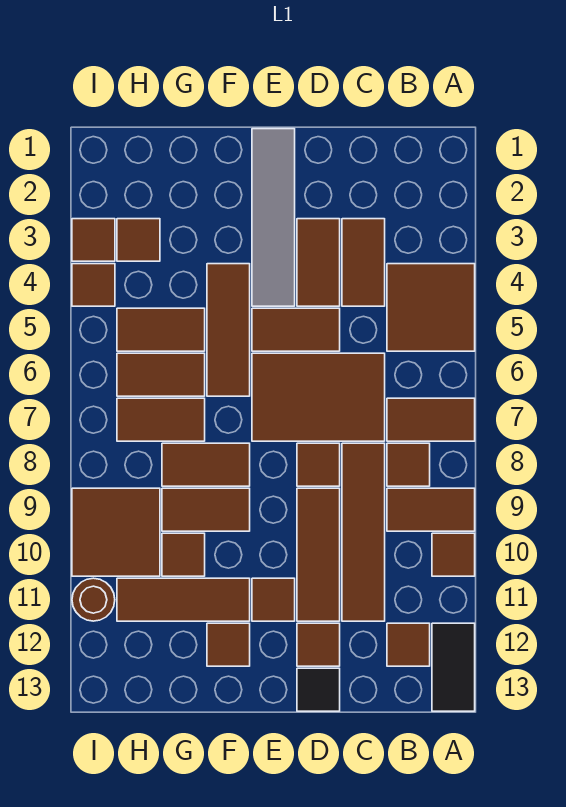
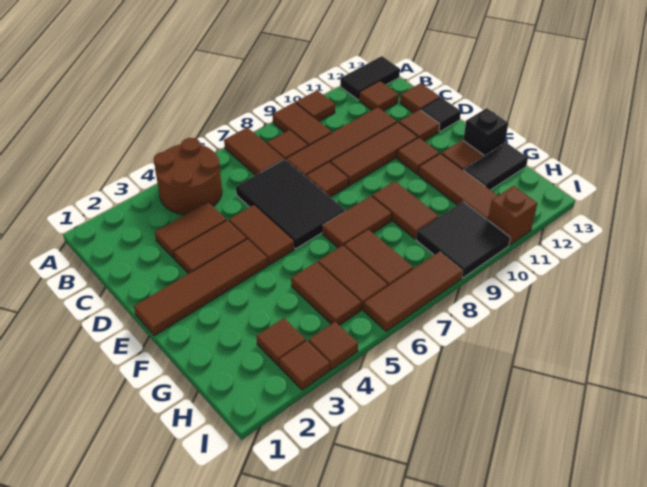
brown tile A4:B5 level 1 -> brown round brick A4:B5 level 1
brown tile C6:E7 level 1 -> black tile C6:E7 level 1
grey tile E1:E4 level 1 -> brown tile E1:E4 level 1
brown tile F4:F6 level 1 -> brown tile I6:I8 level 1
brown tile F8:G8 level 1 -> brown tile F7:F8 level 1
none -> black brick F13 level 1
brown tile G10 level 1 -> brown tile C13 level 1
none -> black tile G12:G13 level 1
brown tile H9:I10 level 1 -> black tile H9:I10 level 1
brown round brick I11 level 1 -> brown brick I11 level 1

